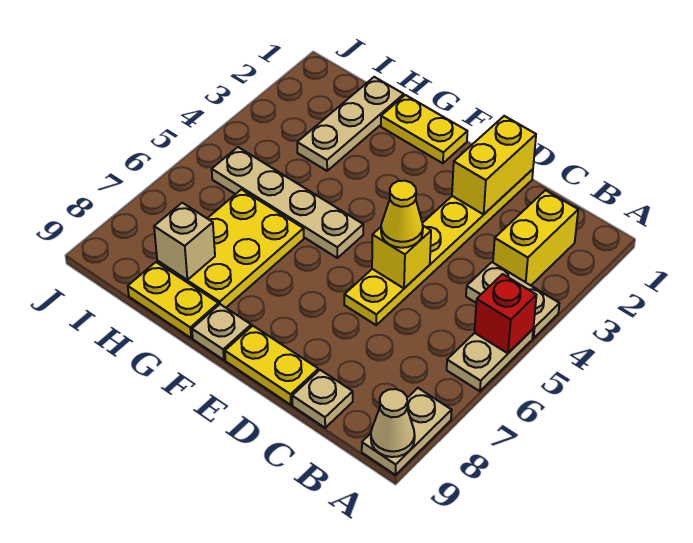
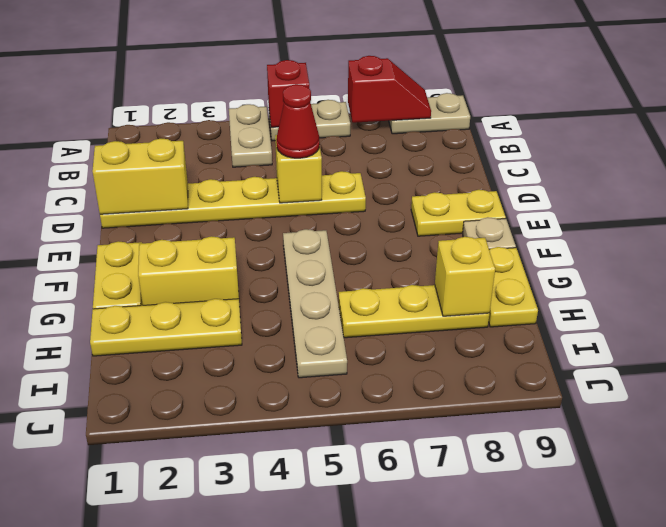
none -> red slope A7:A8 level 2 top 7
tan cone A9 level 2 -> none
yellow brick B2:B3 level 1 -> yellow brick G2:G3 level 1
tan plate C9 level 1 -> none
yellow cone D5 level 3 -> red cone D5 level 3
yellow plate D9:E9 level 1 -> yellow plate E8:E9 level 1
yellow plate G6:H8 level 1 -> yellow plate H6:H8 level 1
tan plate H1:H3 level 1 -> yellow plate H1:H3 level 1
tan brick H8 level 2 -> yellow brick H8 level 2

